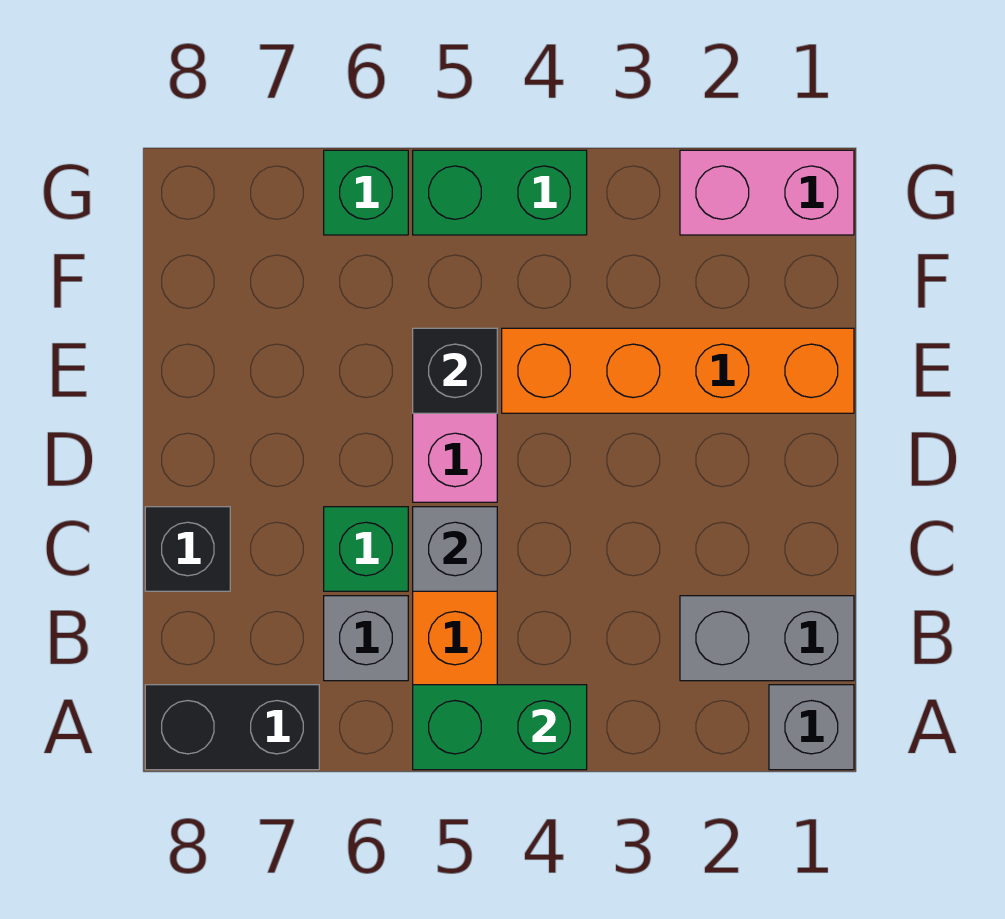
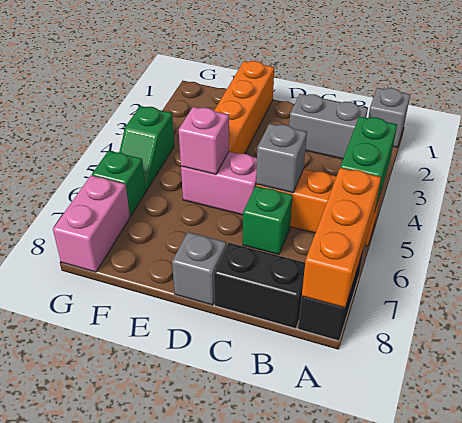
none -> orange brick A6:A8 level 2
grey brick B1:B2 level 1 -> grey brick B2:C2 level 1
grey brick B6 level 1 -> grey brick D8 level 1
black brick C8 level 1 -> black brick B8:C8 level 1
black brick E5 level 2 -> pink brick E5 level 2
pink brick G1:G2 level 1 -> pink brick G7:G8 level 1
green brick G4:G5 level 1 -> green slope G4:G5 level 1 top 4

